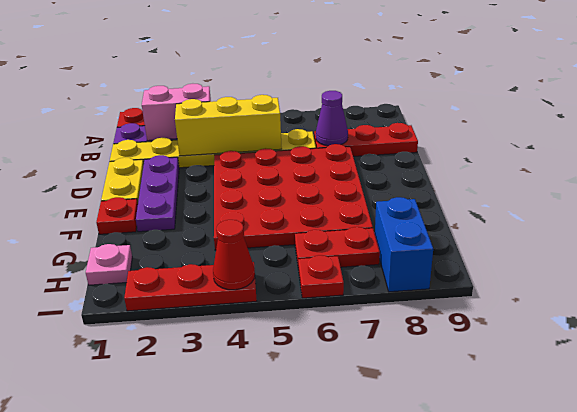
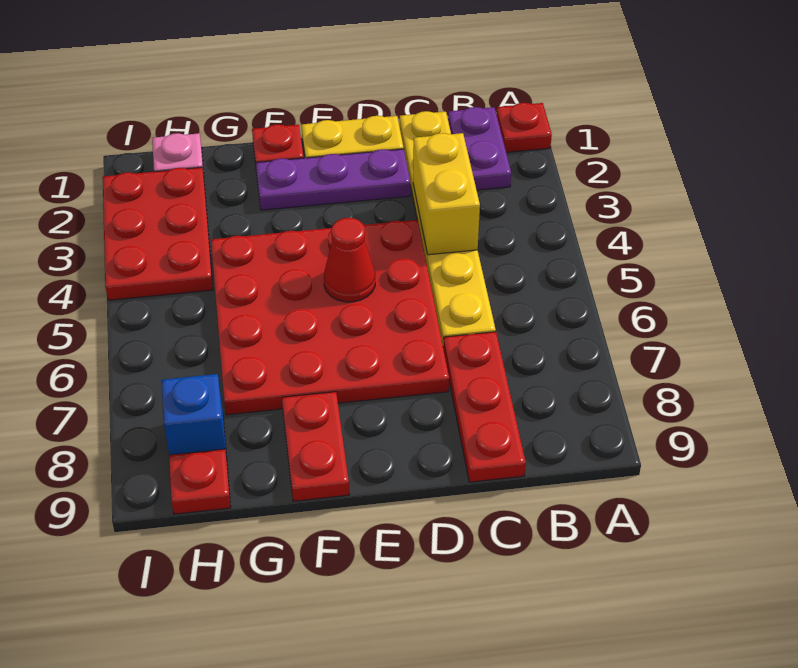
pink brick B2:B3 level 2 -> none
yellow brick C3:C5 level 2 -> yellow brick C3:C4 level 2
purple cone C7 level 2 -> none
red plate H6:H7 level 1 -> red plate F8:F9 level 1
blue brick H8:I8 level 1 -> blue brick H8 level 1
red plate I2:I4 level 1 -> red plate H2:I4 level 1
red cone I4 level 2 -> red cone E5 level 2
red plate I6 level 1 -> red plate H9 level 1

